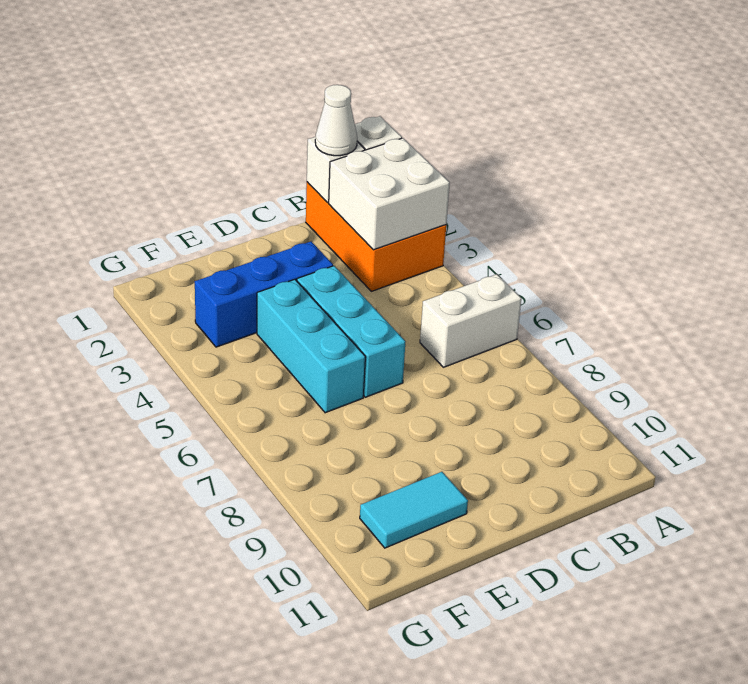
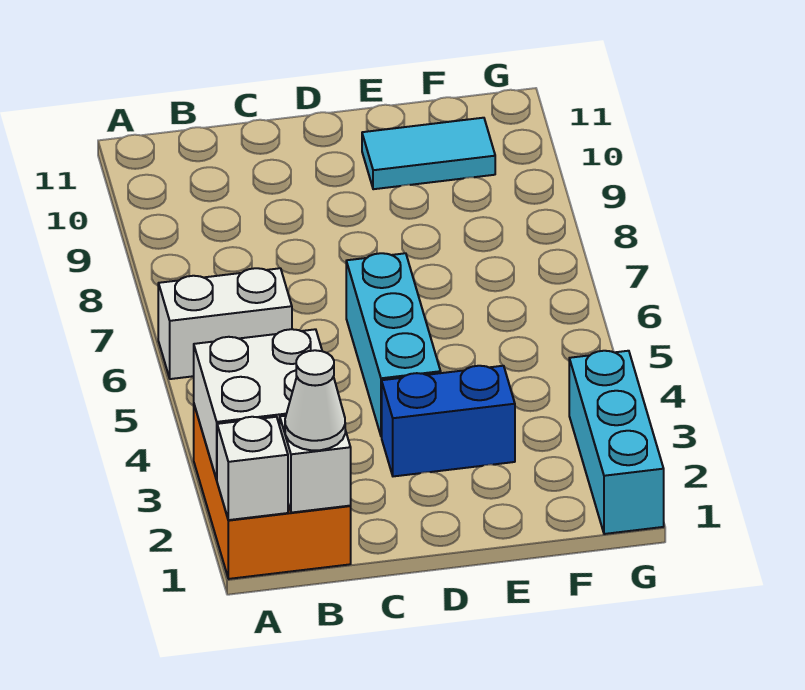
blue brick D3:F3 level 1 -> blue brick D3:E3 level 1
cyan brick E4:E6 level 1 -> cyan brick G1:G3 level 1

